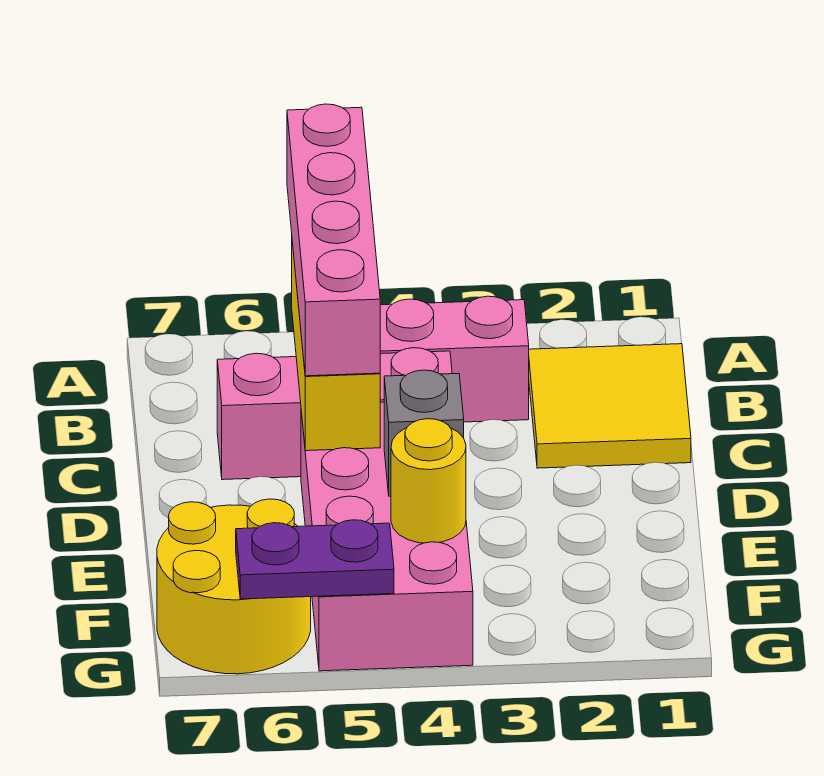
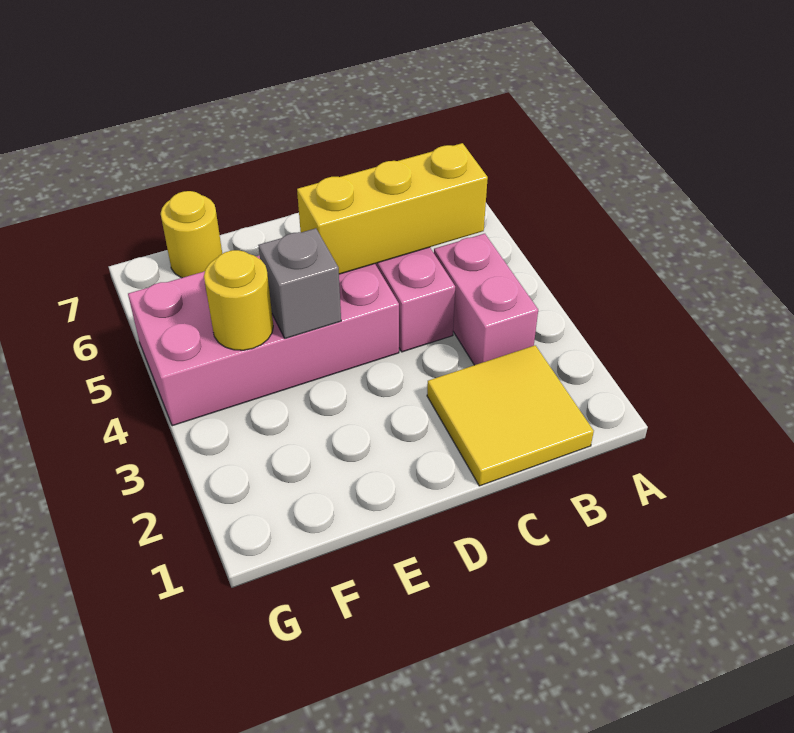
pink brick A5:D5 level 3 -> none
yellow round brick F6:G7 level 1 -> yellow round brick F7 level 1
purple plate G5:G6 level 2 -> none

